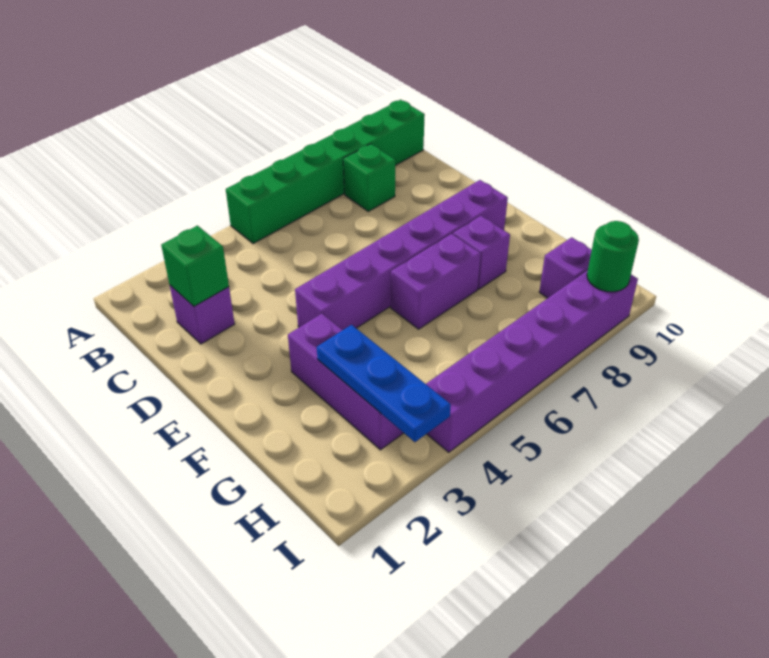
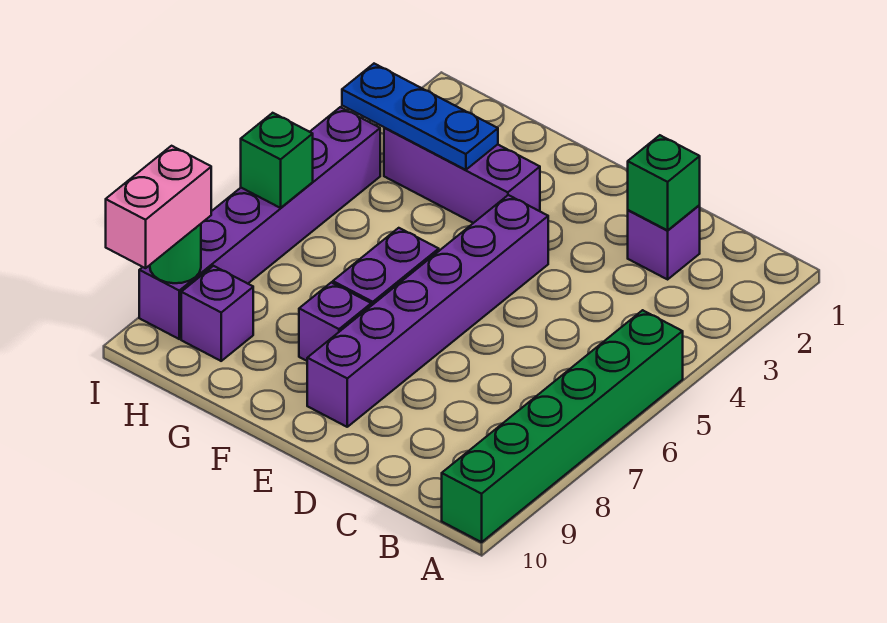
green brick B8 level 1 -> green brick I6 level 2
none -> pink brick I9:I10 level 3

